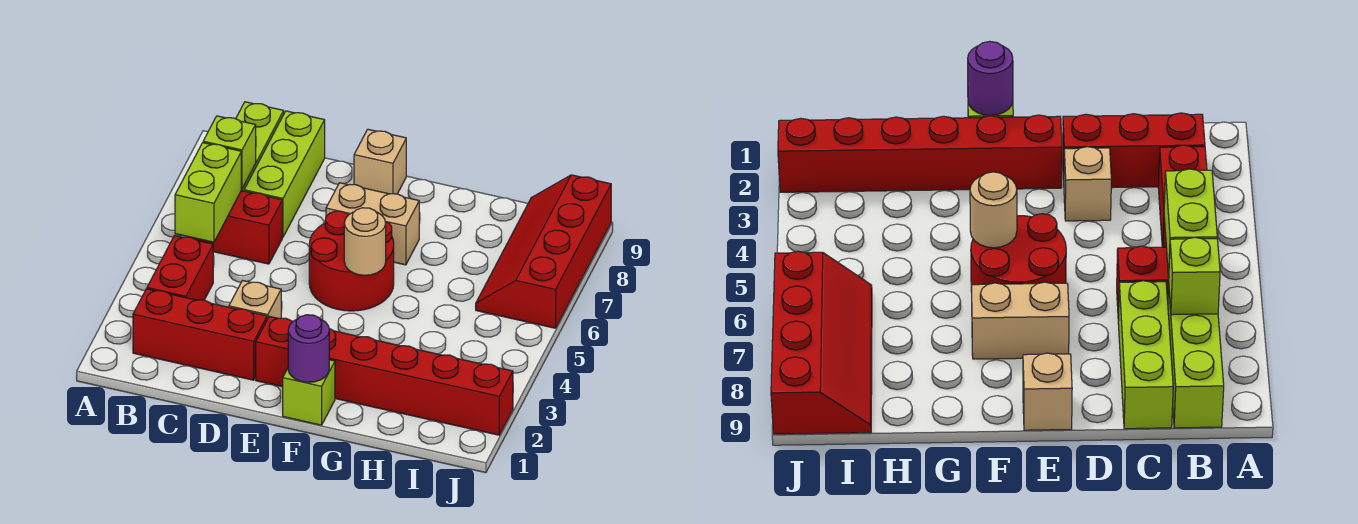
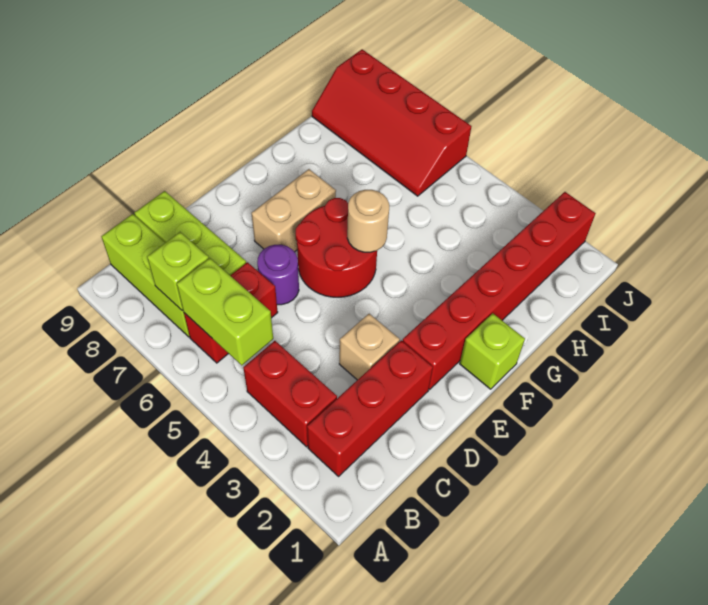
tan brick E9 level 1 -> none
purple round brick F1 level 2 -> purple round brick D6 level 1

